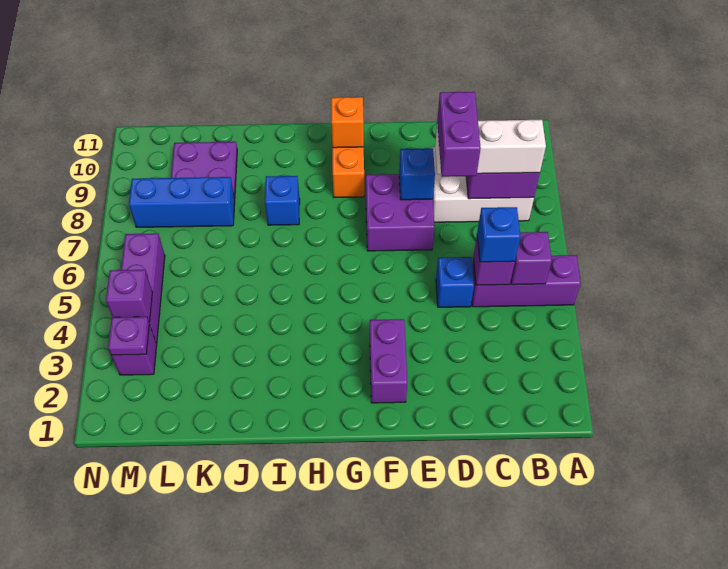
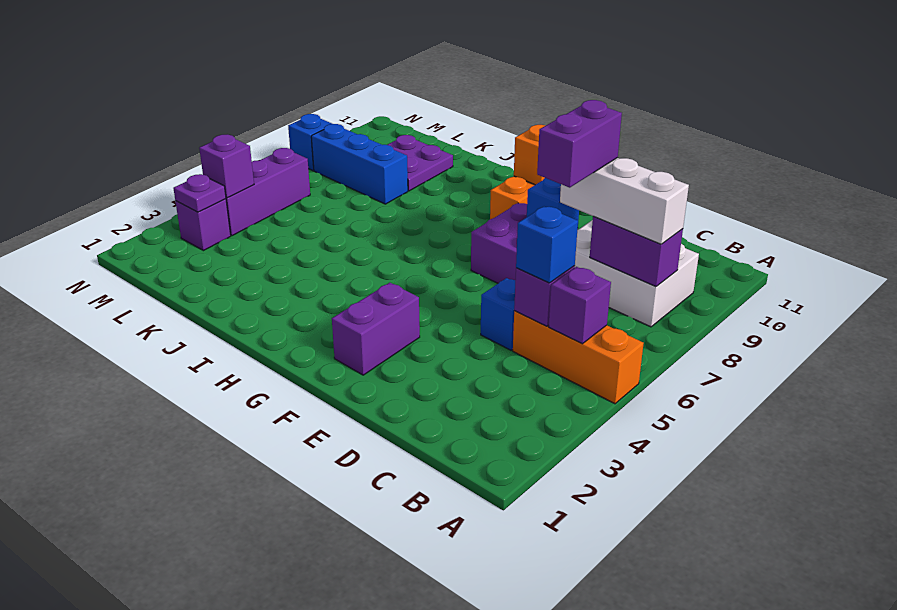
purple brick A5:C5 level 1 -> orange brick A5:C5 level 1
blue brick I8 level 1 -> blue brick N8 level 1

